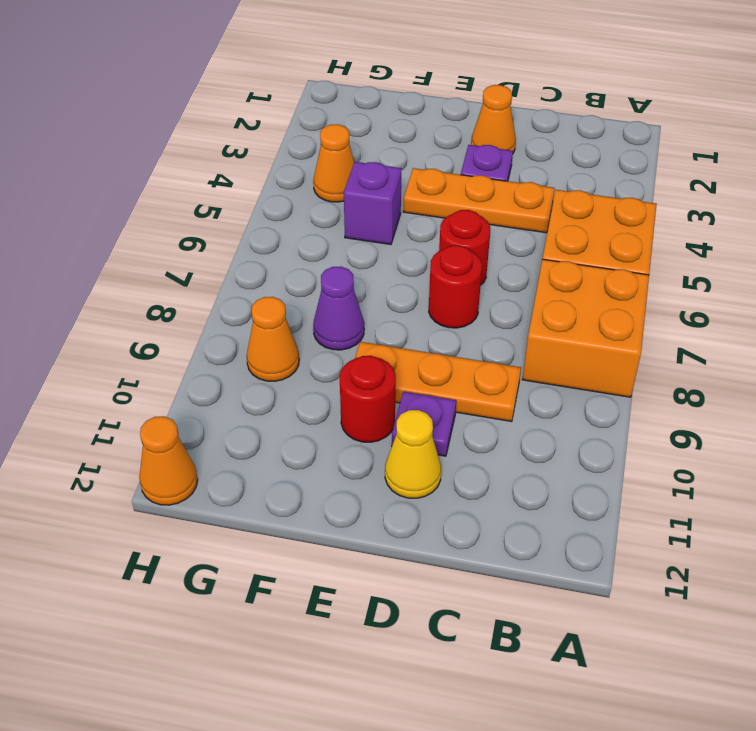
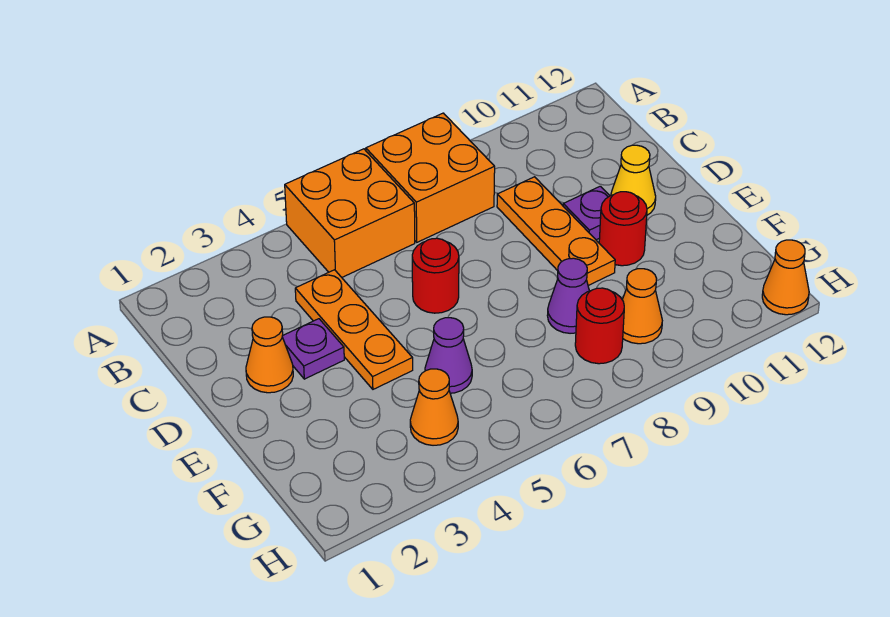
red round brick D7 level 1 -> red round brick G8 level 1
purple brick F5 level 1 -> purple cone F5 level 1

